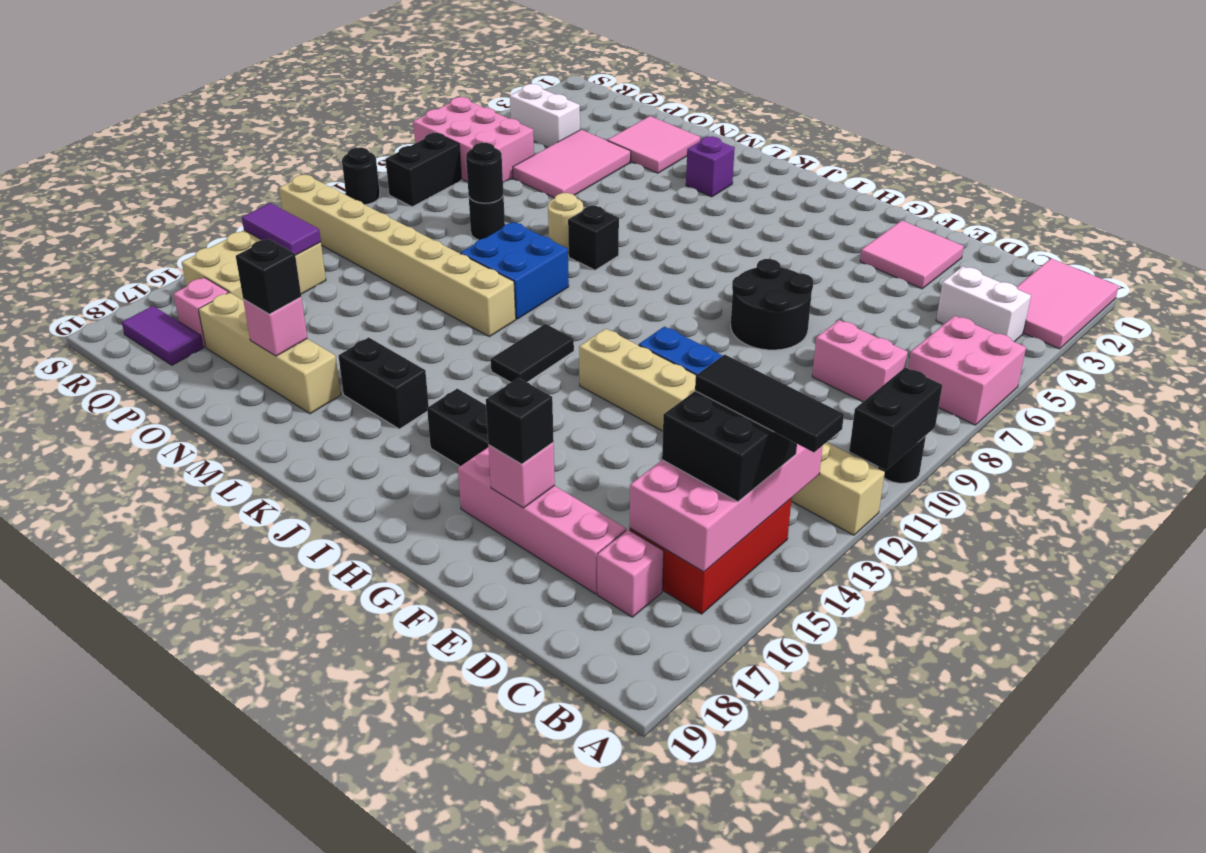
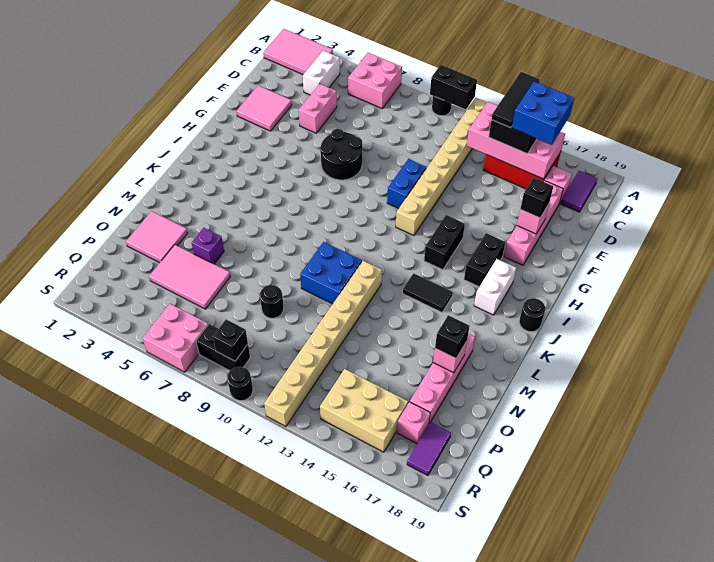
none -> blue brick B15:C16 level 4
pink brick C8:D8 level 1 -> pink brick D5:E5 level 1
black tile J12:J13 level 1 -> black tile K14:K15 level 1
black brick K16:L16 level 1 -> black brick H14:I14 level 1
purple brick L3 level 1 -> purple brick N5 level 1
black brick L8 level 1 -> black brick R9 level 2
tan round brick M8 level 1 -> none
tan brick M17:P17 level 1 -> pink brick M17:P17 level 1
black round brick O9 level 2 -> black round brick J19 level 1
white brick Q4:R4 level 1 -> white brick I17:J17 level 1
pink brick Q6:S7 level 1 -> pink brick R6:S7 level 1
purple tile Q14:R14 level 2 -> purple tile B18:C18 level 1

